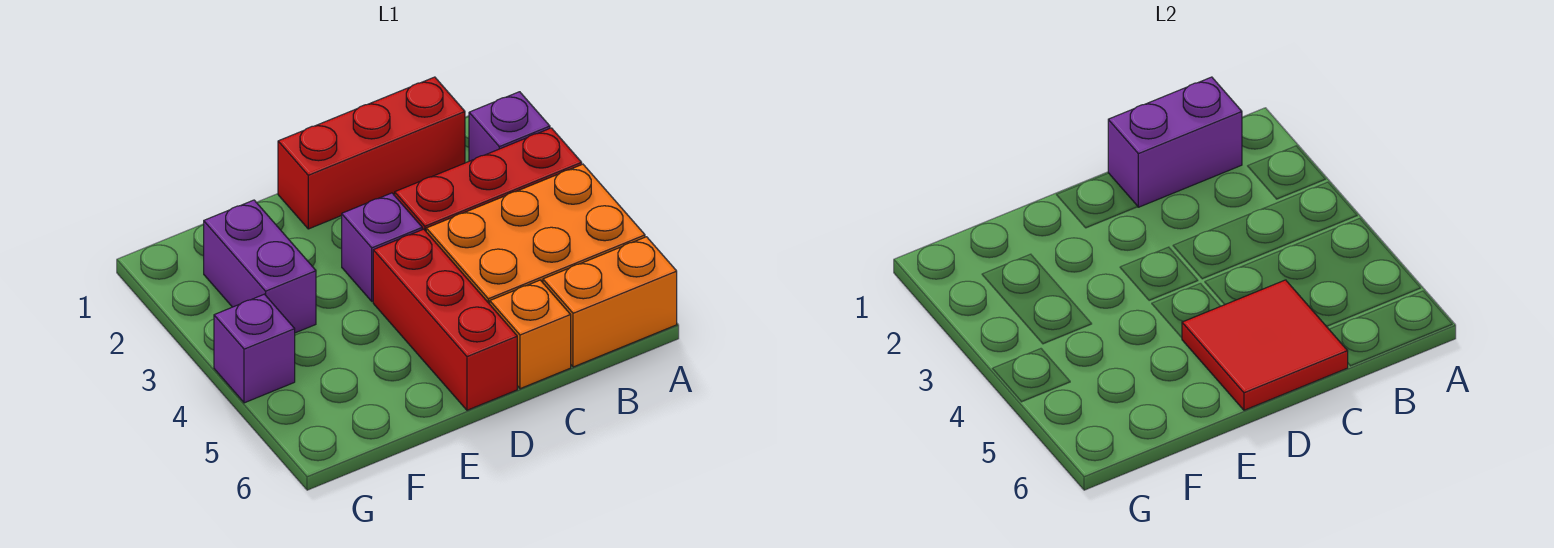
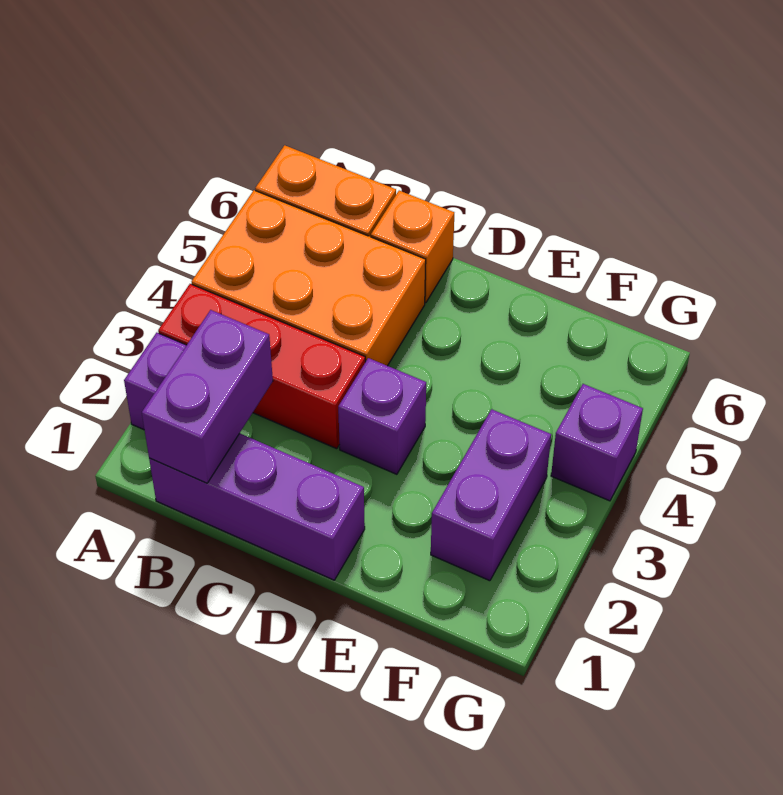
red brick B1:D1 level 1 -> purple brick B1:D1 level 1
purple brick B1:C1 level 2 -> purple brick B1:B2 level 2
red tile C5:D6 level 2 -> none
red brick D4:D6 level 1 -> none

